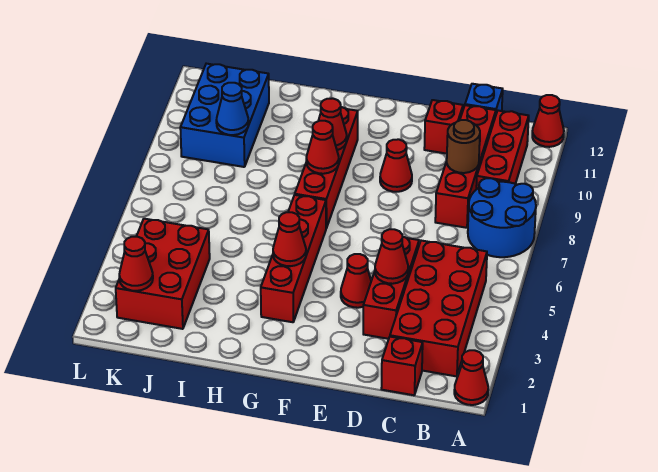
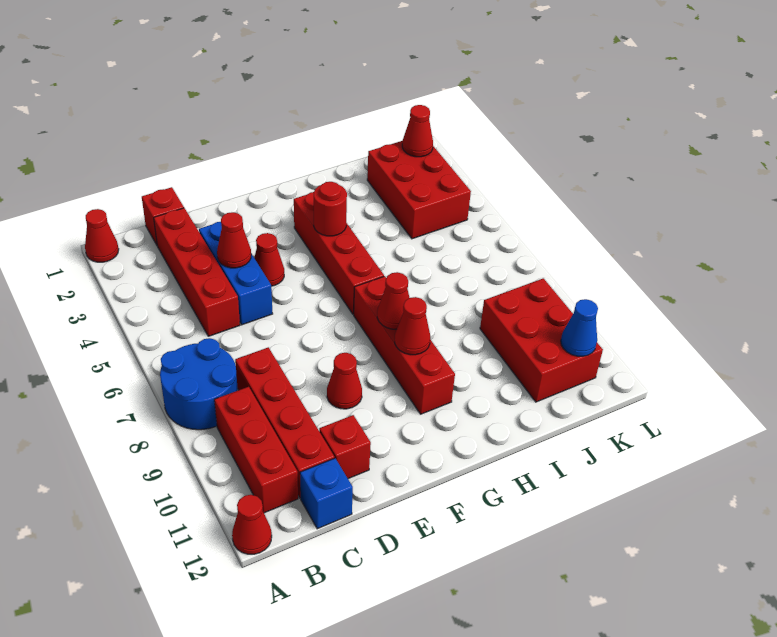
red brick B2:C5 level 1 -> red brick C2:C5 level 1
brown round brick C9 level 2 -> none
red brick D3:D5 level 1 -> blue brick D3:D5 level 1
red cone G4 level 2 -> red round brick G4 level 2
blue brick J9:K11 level 1 -> red brick J9:K11 level 1
blue cone J9 level 2 -> blue cone K11 level 2

